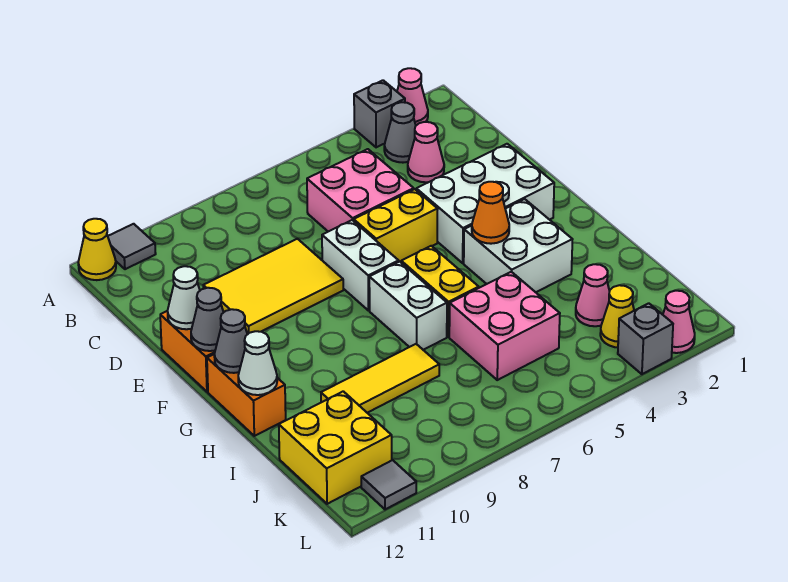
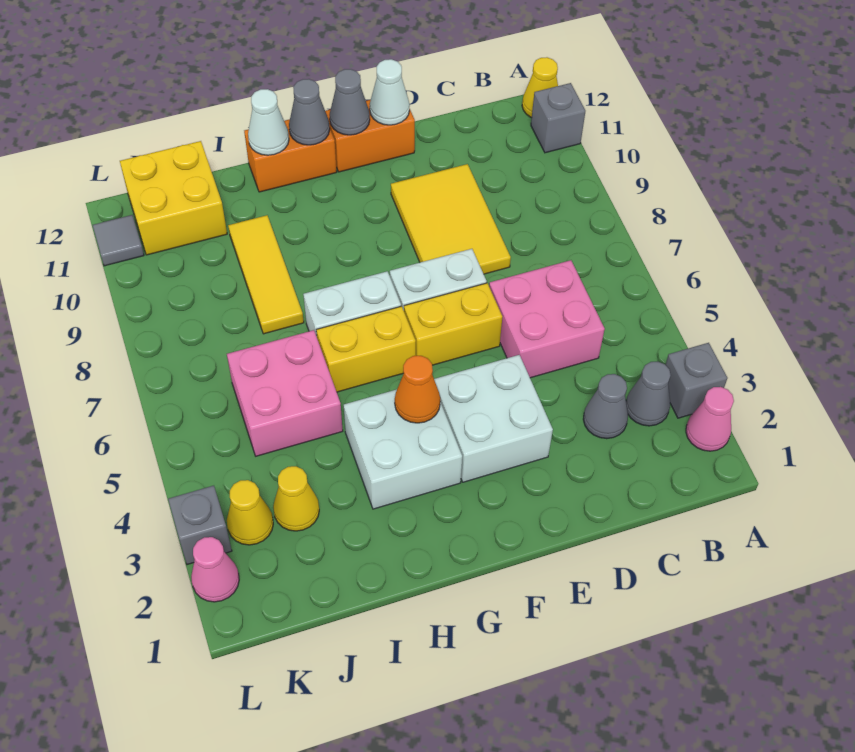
grey tile A11 level 1 -> grey brick A11 level 1
pink cone C3 level 1 -> grey cone C3 level 1
white brick E2:F4 level 1 -> white brick E3:F4 level 1
yellow brick E5:E6 level 1 -> yellow brick E6:F6 level 1
pink cone J3 level 1 -> yellow cone J3 level 1

